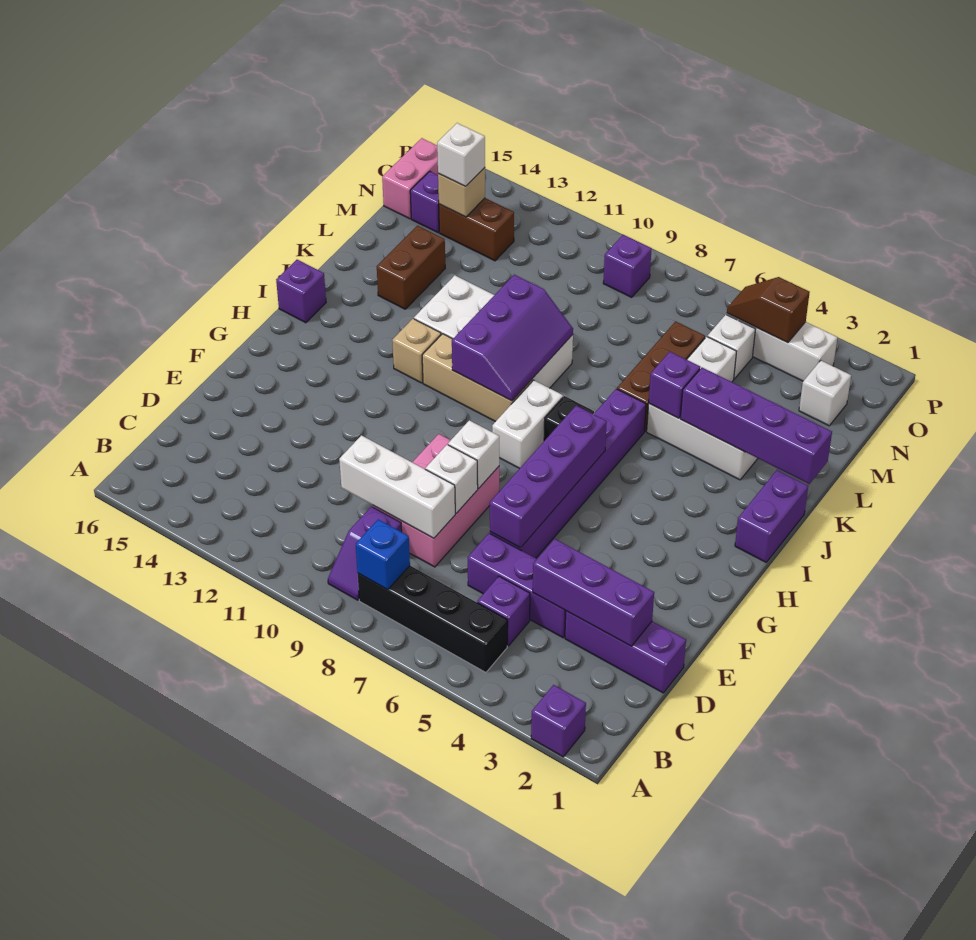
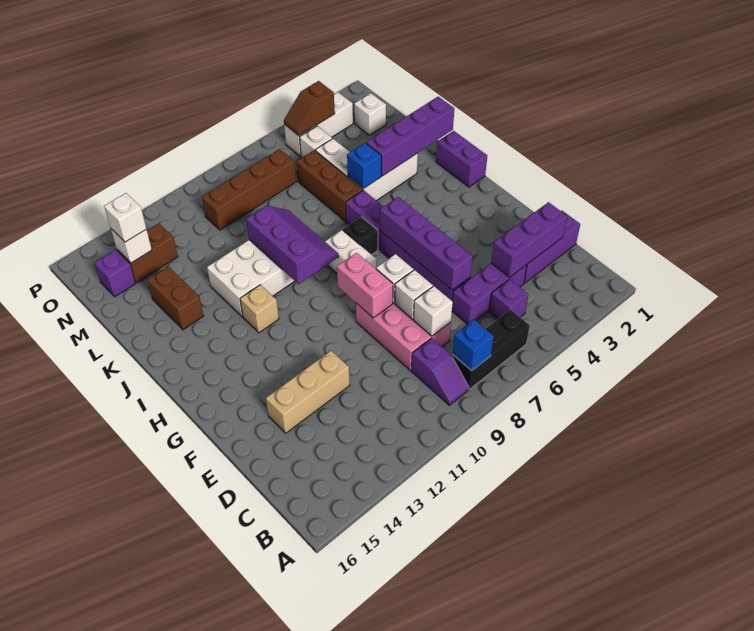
purple brick A2 level 1 -> none
black brick B5:B8 level 1 -> black brick B6:B8 level 1
white brick D8:D10 level 2 -> white brick D8 level 2
tan brick I9:I11 level 1 -> tan brick E12:E14 level 1
purple brick I16 level 1 -> none
purple brick K5 level 2 -> blue brick K5 level 2
none -> brown brick N7:N10 level 1
tan brick N14 level 2 -> white brick N14 level 2
pink brick N16:O16 level 1 -> pink brick F9:G9 level 2
purple brick O9 level 1 -> none

